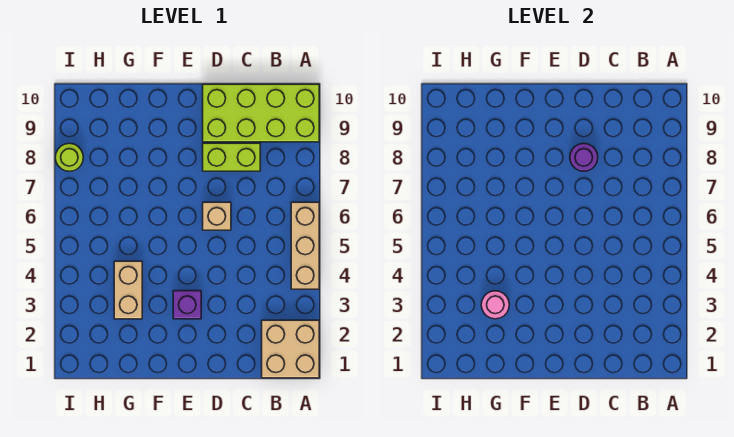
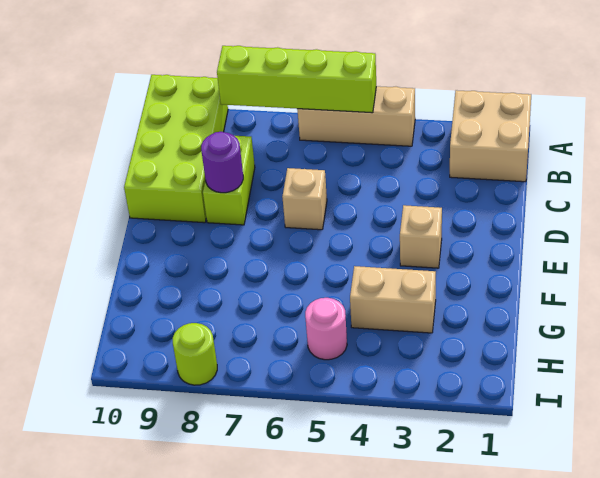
none -> lime brick A5:A8 level 2
purple brick E3 level 1 -> tan brick E3 level 1
pink round brick G3 level 2 -> pink round brick H5 level 1

